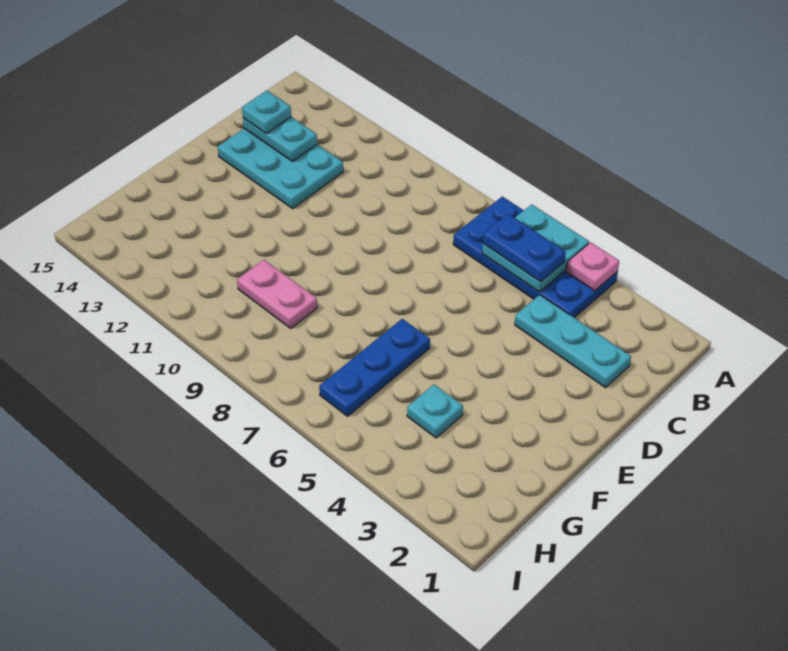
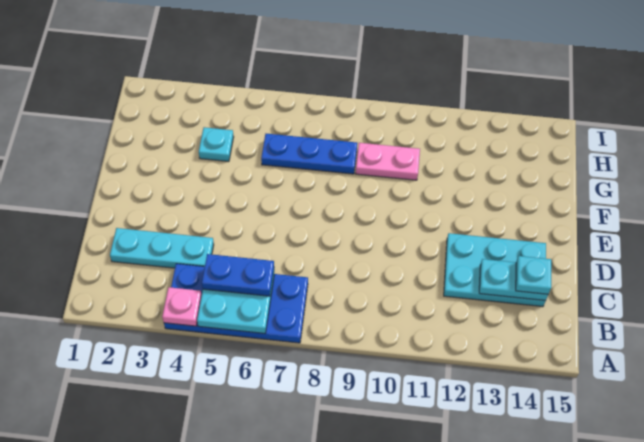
blue plate F6:H6 level 1 -> blue plate G6:G8 level 1

